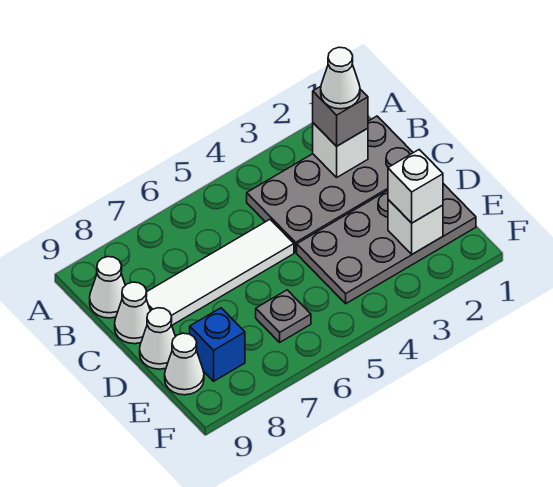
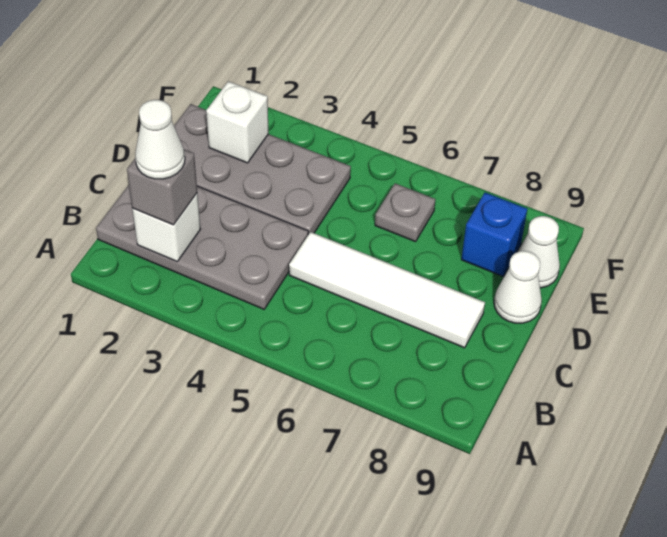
white cone B9 level 1 -> none
white cone C9 level 1 -> none
white brick E2 level 3 -> none

